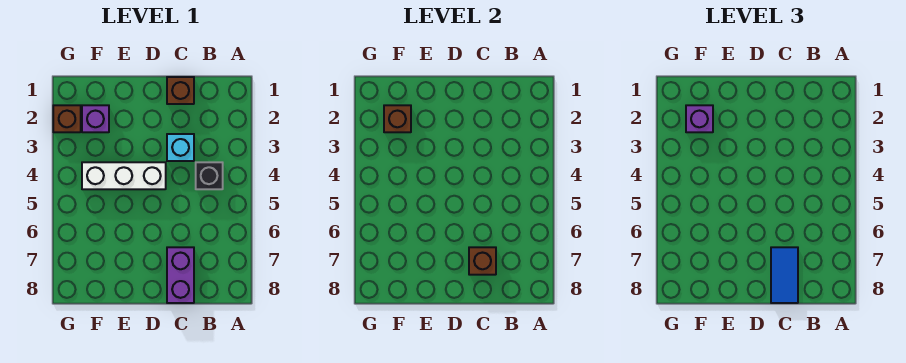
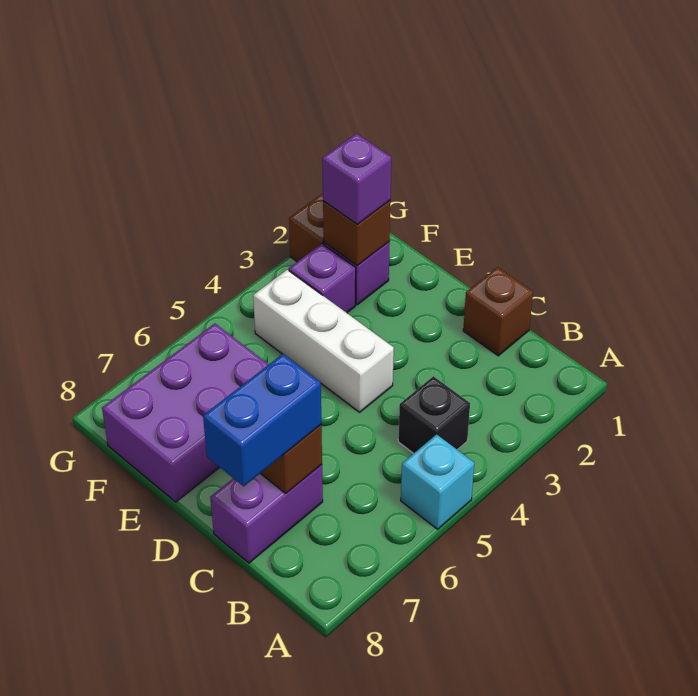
cyan brick C3 level 1 -> cyan brick A5 level 1
blue tile C7:C8 level 3 -> blue brick C7:C8 level 3
none -> purple brick E6:F8 level 1
none -> purple brick F3 level 1

